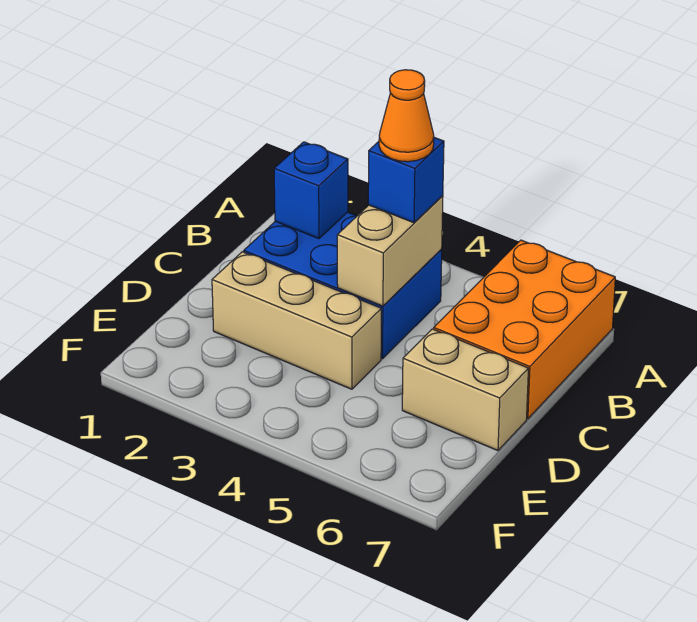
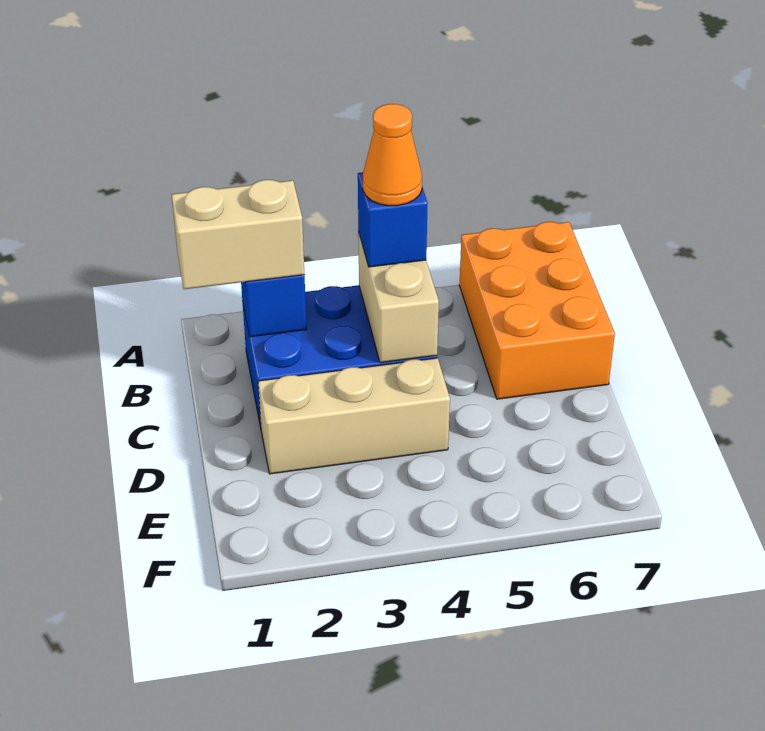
tan brick D6:D7 level 1 -> tan brick B1:B2 level 3

